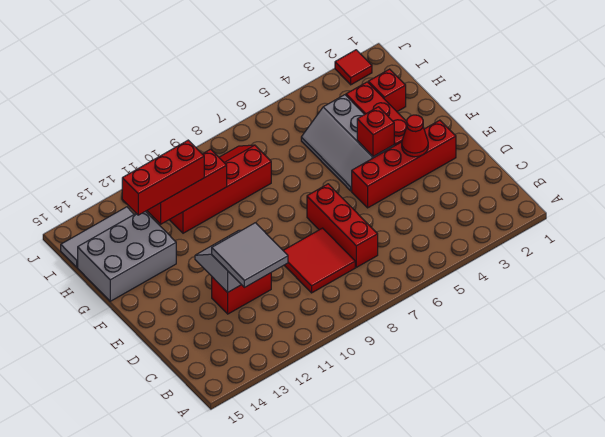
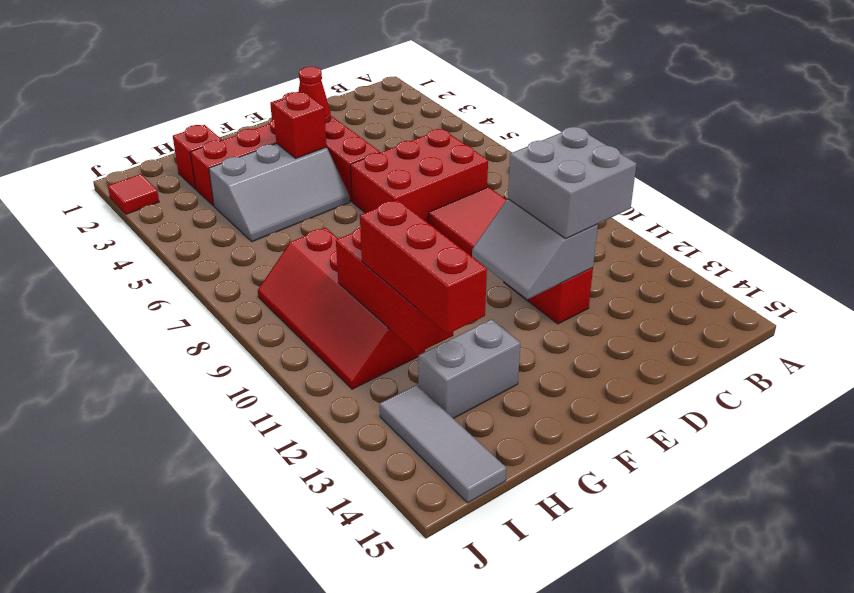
red brick C7:E7 level 1 -> red brick C6:E7 level 1
grey tile C11:D12 level 3 -> grey brick C11:D12 level 3
grey brick G13:H15 level 1 -> grey brick G13:H13 level 1

